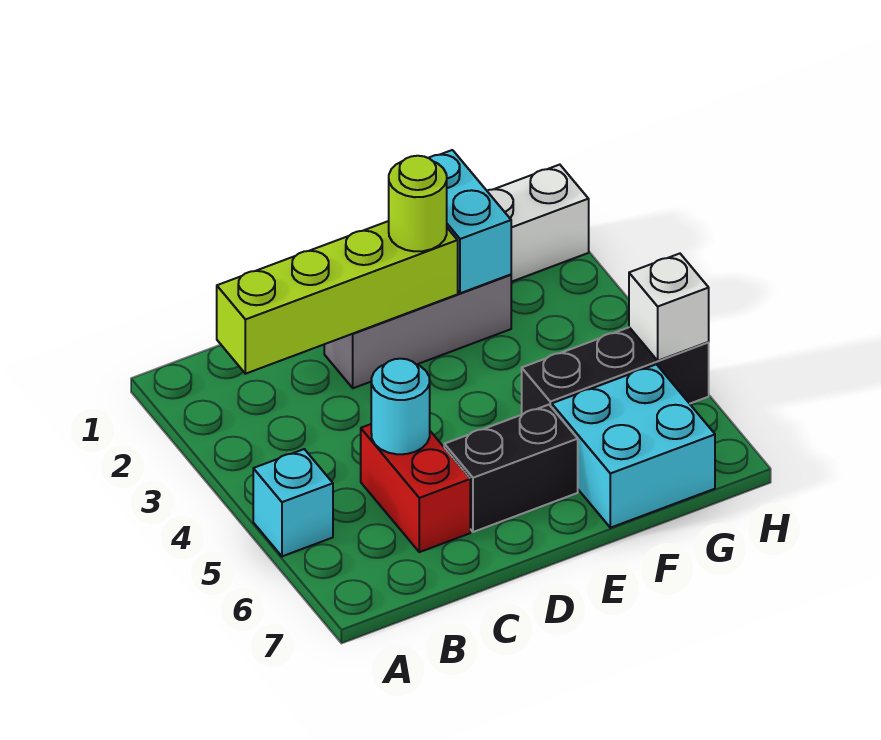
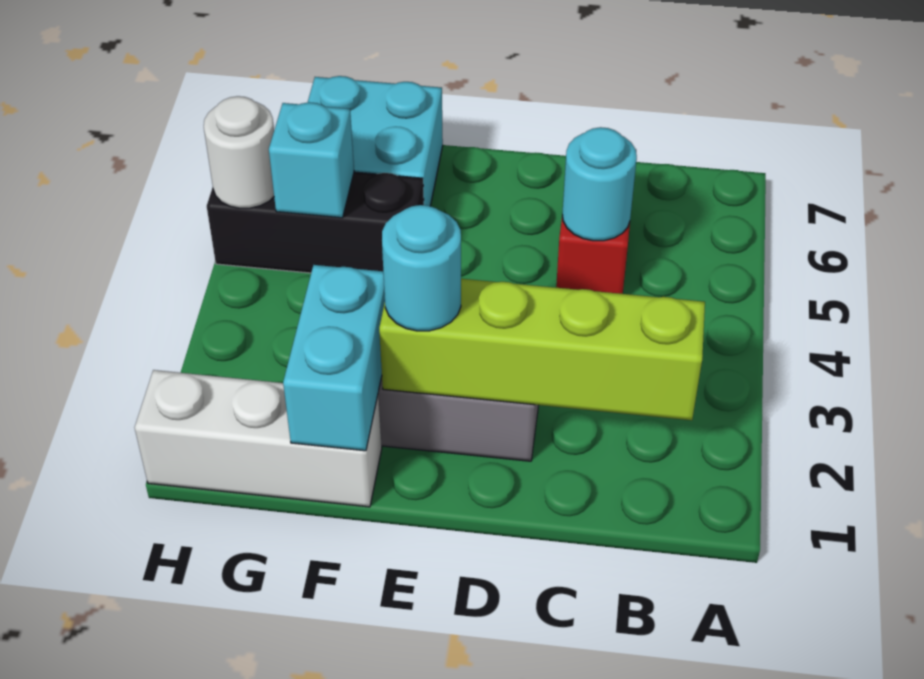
cyan brick A5 level 1 -> cyan brick G5 level 2
black brick D6:E6 level 1 -> none
lime round brick E2 level 3 -> cyan round brick E2 level 3
white brick H5 level 2 -> white round brick H5 level 2

